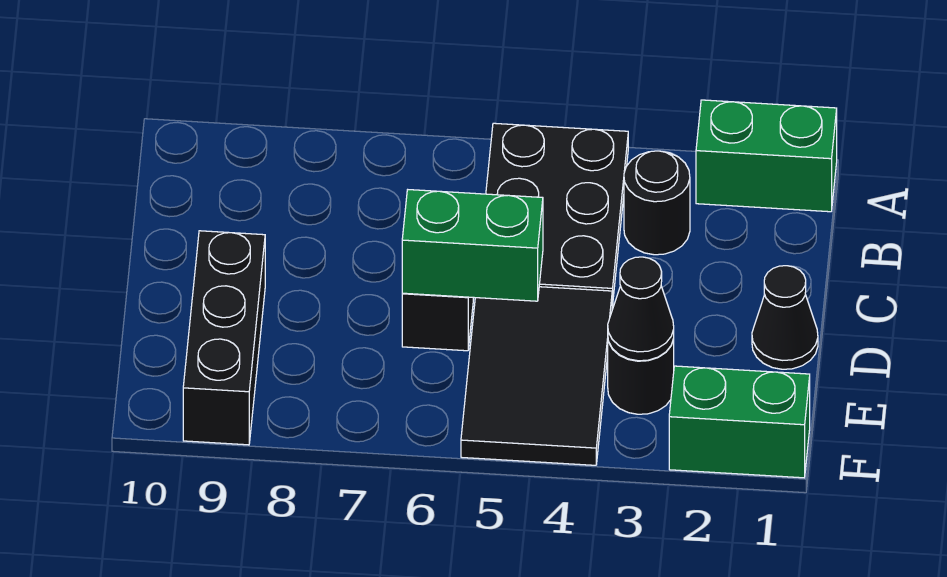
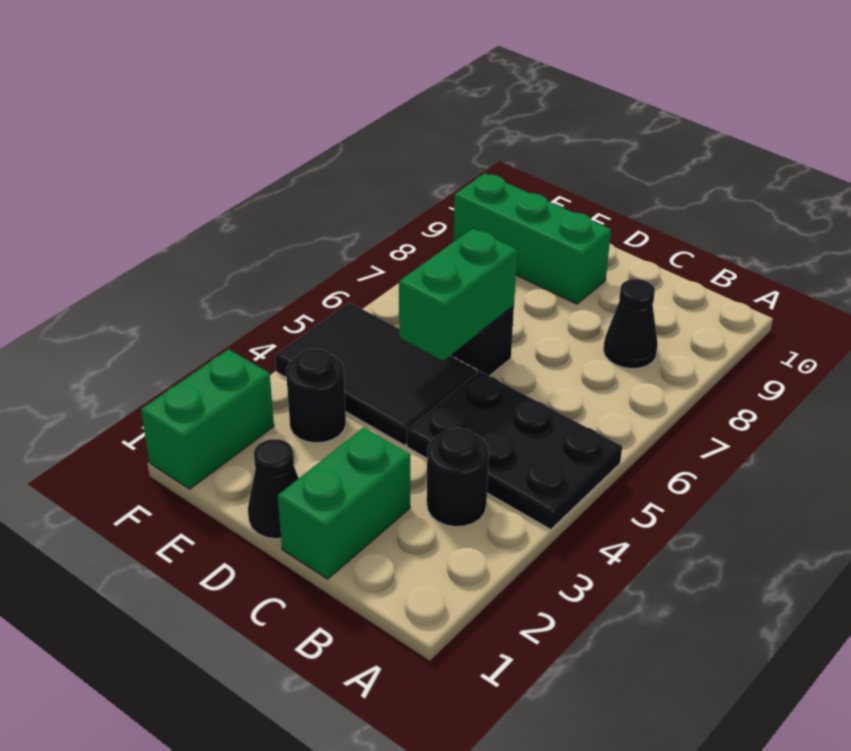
green brick A1:A2 level 1 -> green brick C1:C2 level 1
black brick D9:F9 level 1 -> green brick D9:F9 level 1
black cone E3 level 2 -> black cone B8 level 1

